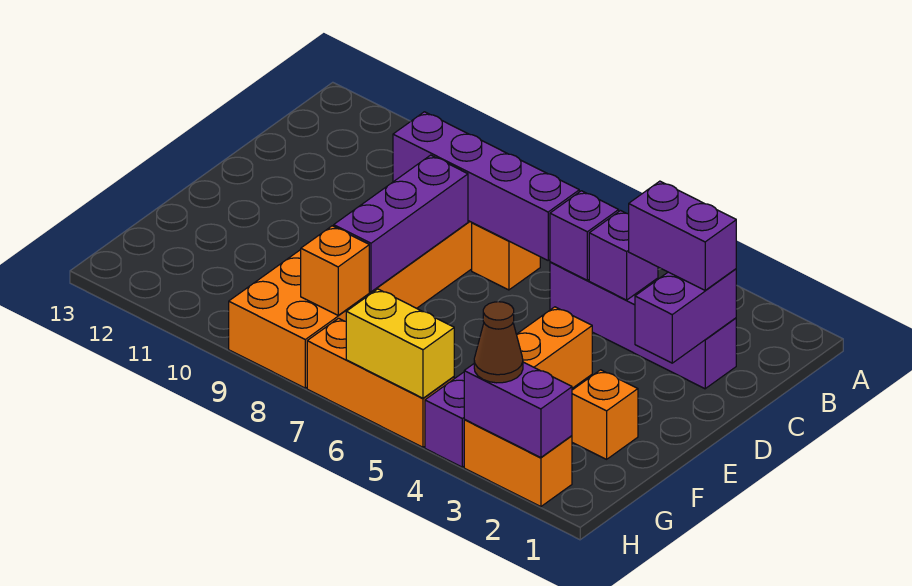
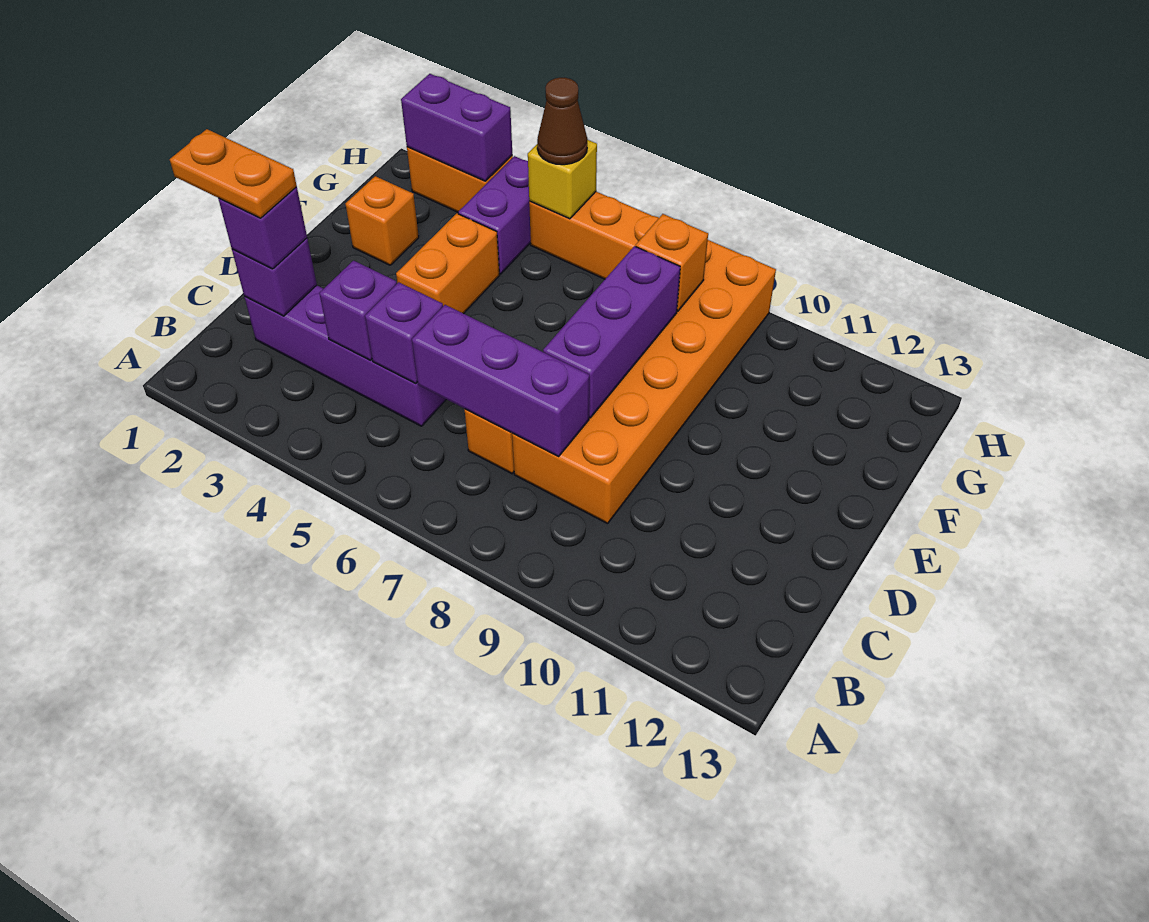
none -> orange plate C1:C2 level 4
purple brick C2:D2 level 2 -> purple brick C2 level 2
purple brick C2:C3 level 3 -> purple brick C2 level 3
purple brick C6:C9 level 2 -> purple brick C6:C8 level 2
brown cone H3 level 3 -> brown cone H5 level 3
yellow brick H5:H6 level 2 -> yellow brick H5 level 2

